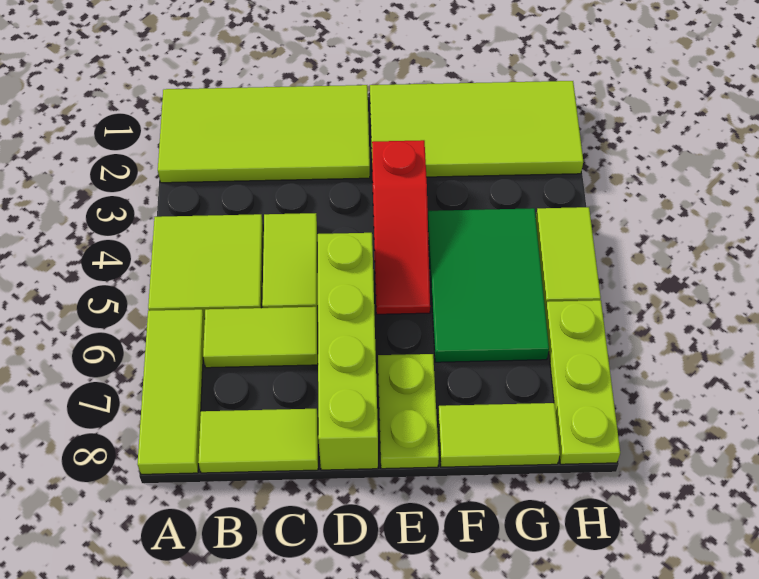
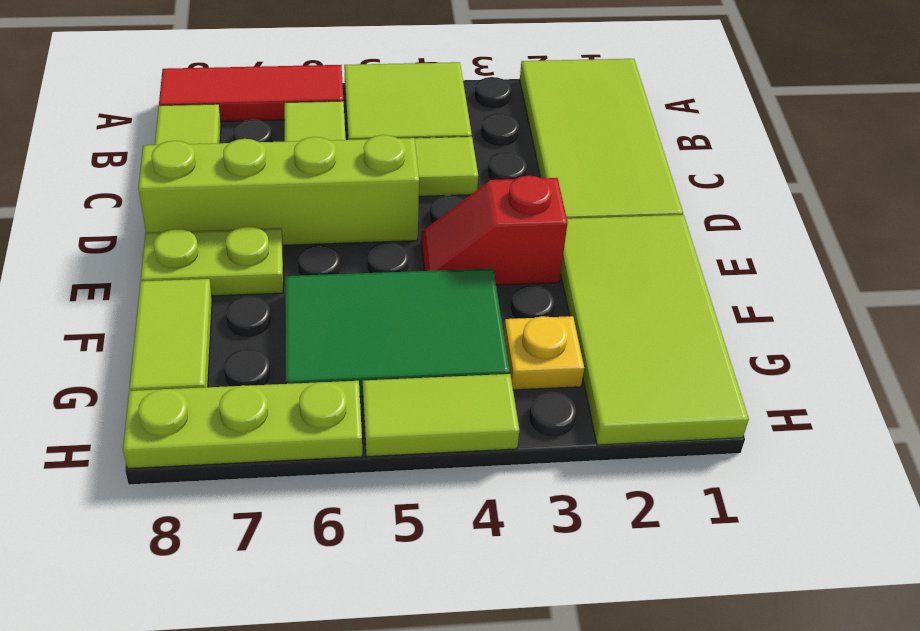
lime tile A6:A8 level 1 -> red tile A6:A8 level 1
red slope E3:E5 level 1 top 3 -> red slope E3:E4 level 1 top 3
none -> yellow plate G3 level 1

